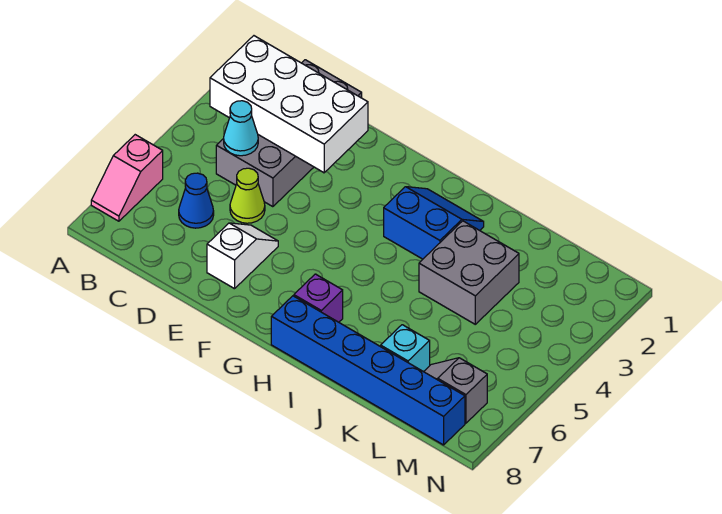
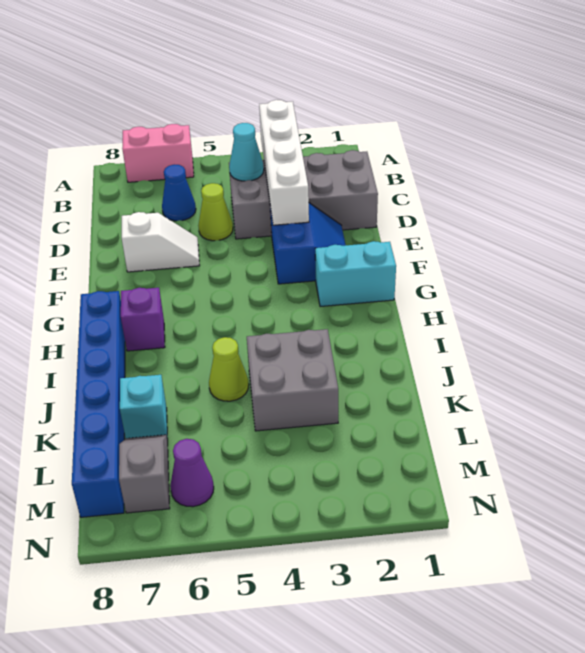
pink slope A6:A7 level 1 top 6 -> pink brick A6:A7 level 1
white brick B2:E3 level 2 -> white brick B3:E3 level 2
none -> cyan brick G1:G2 level 1
blue slope H2:I3 level 1 top 3 -> blue slope E2:F3 level 1 top 3
none -> lime cone J5 level 1
none -> purple cone M6 level 1

